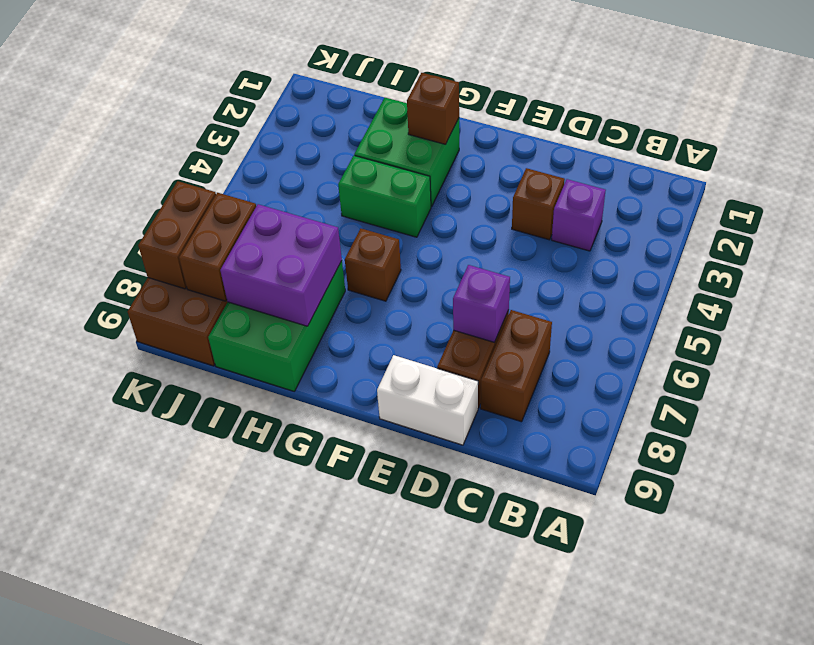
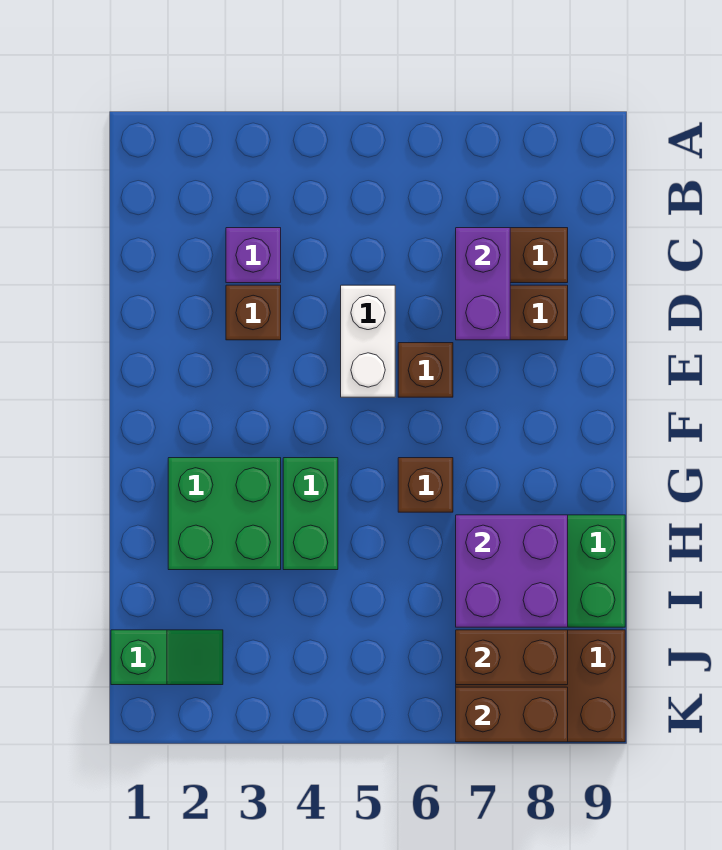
purple brick D7 level 2 -> purple brick C7:D7 level 2
white brick D9:E9 level 1 -> white brick D5:E5 level 1
brown brick G2 level 2 -> brown brick E6 level 1
none -> green slope J1:J2 level 1 top 1

